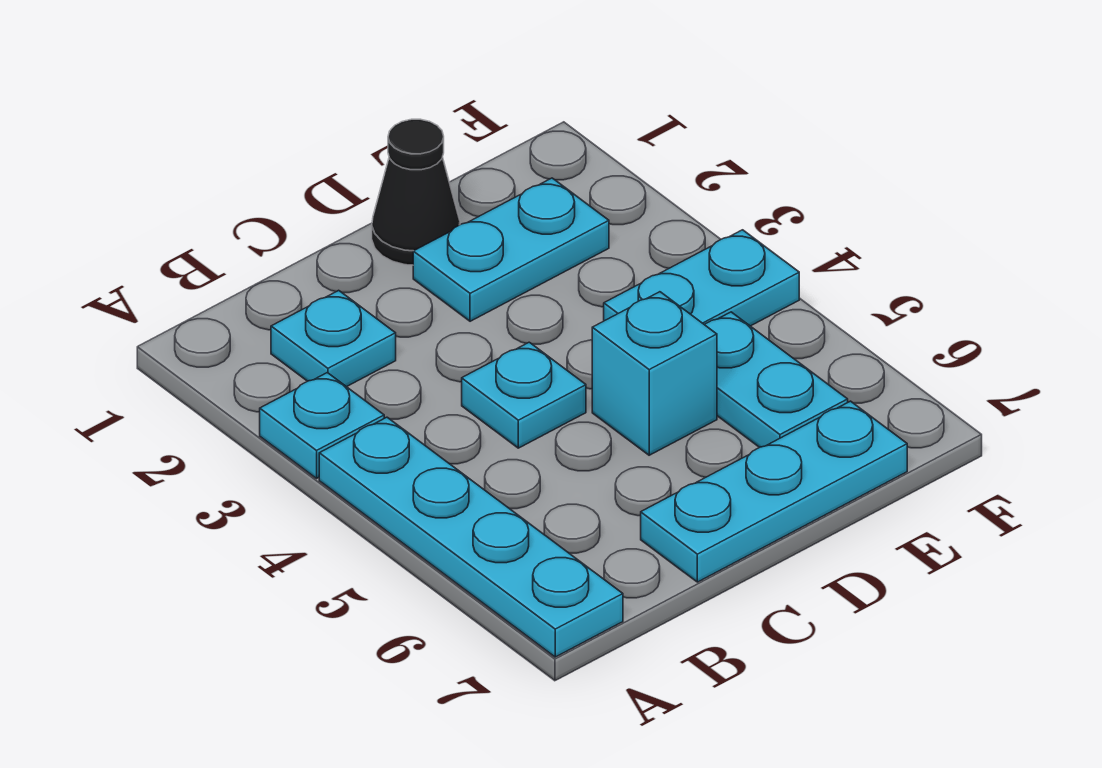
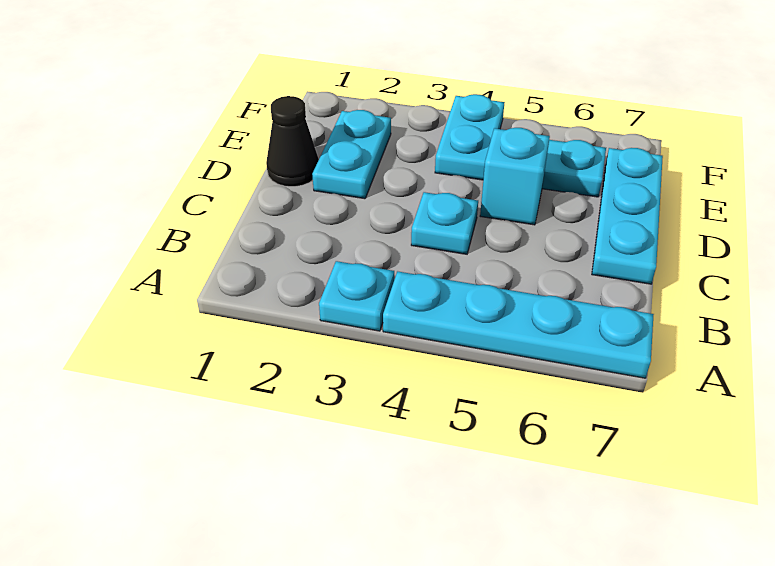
cyan plate B2 level 1 -> none

